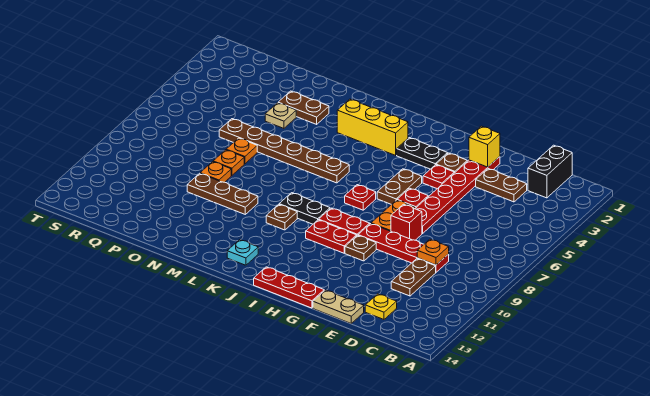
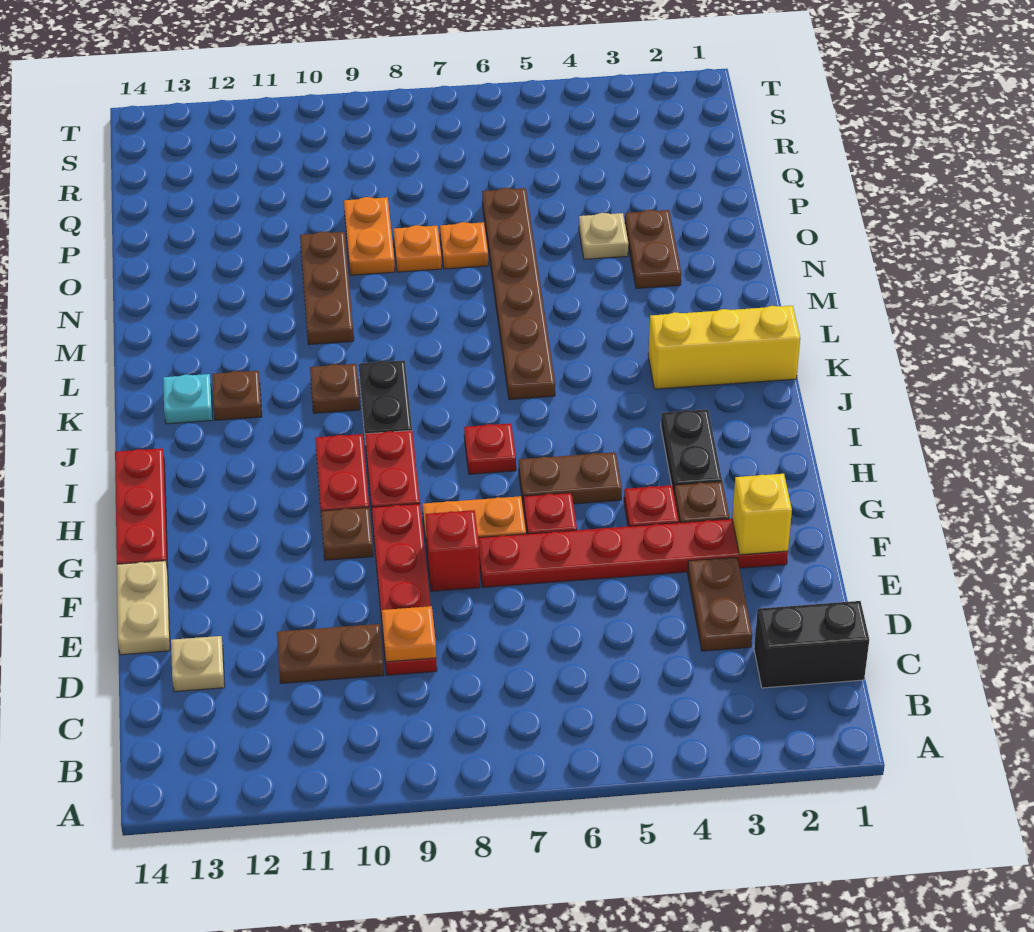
yellow plate D13 level 1 -> tan plate D13 level 1
yellow brick J3:L3 level 1 -> yellow brick K1:K3 level 1
none -> brown plate K12 level 1
orange plate O9 level 1 -> orange plate O9:P9 level 1

